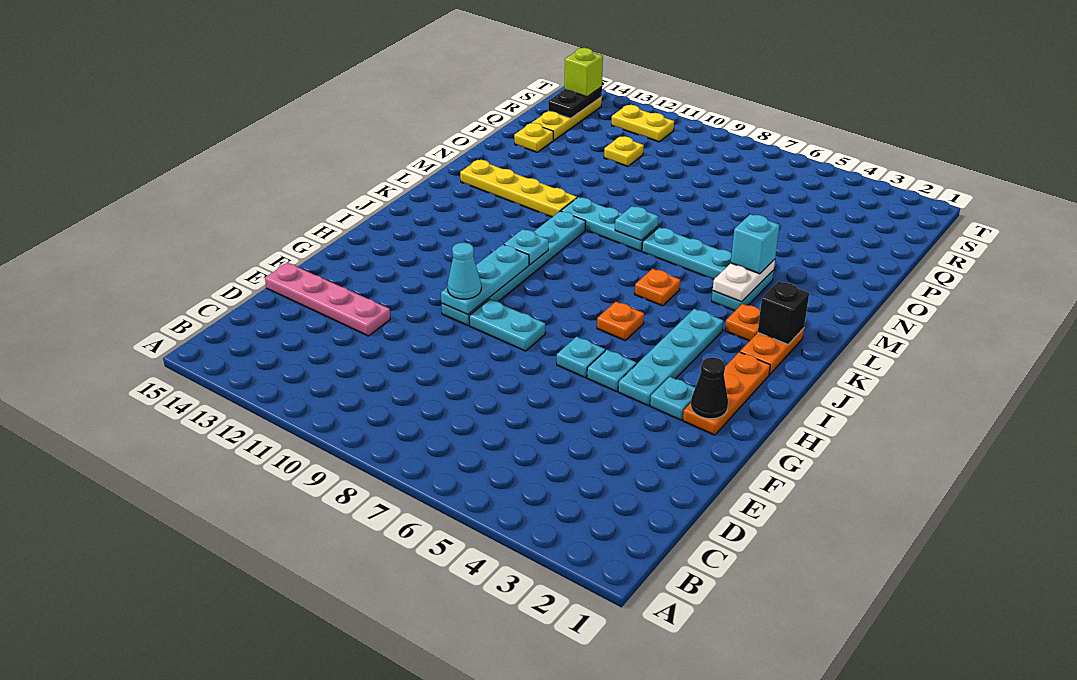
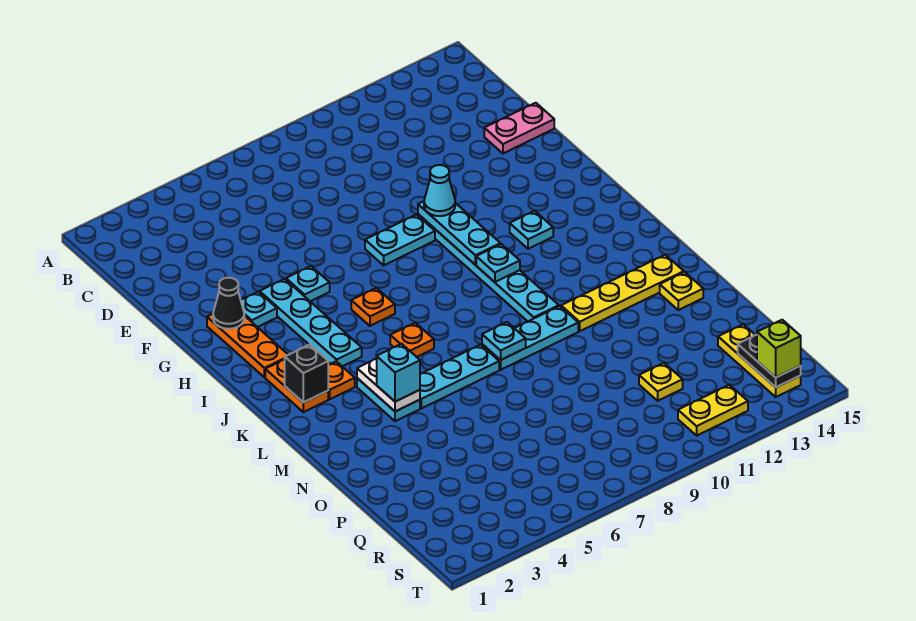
pink plate E12:E15 level 1 -> pink plate E14:E15 level 1
cyan plate G6 level 1 -> cyan plate I12 level 1
yellow plate P14 level 1 -> yellow plate N14 level 1

